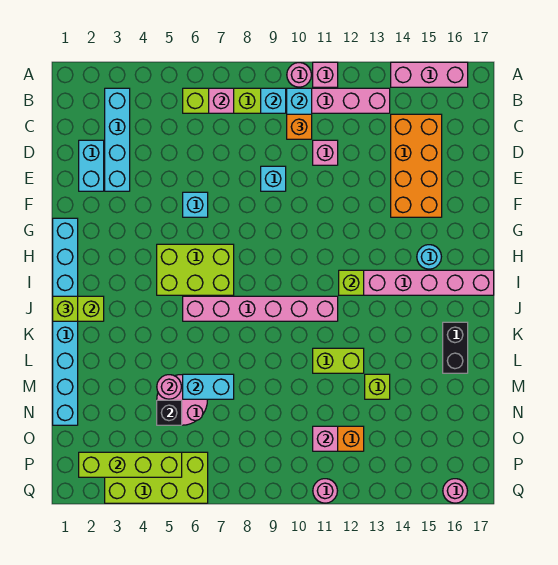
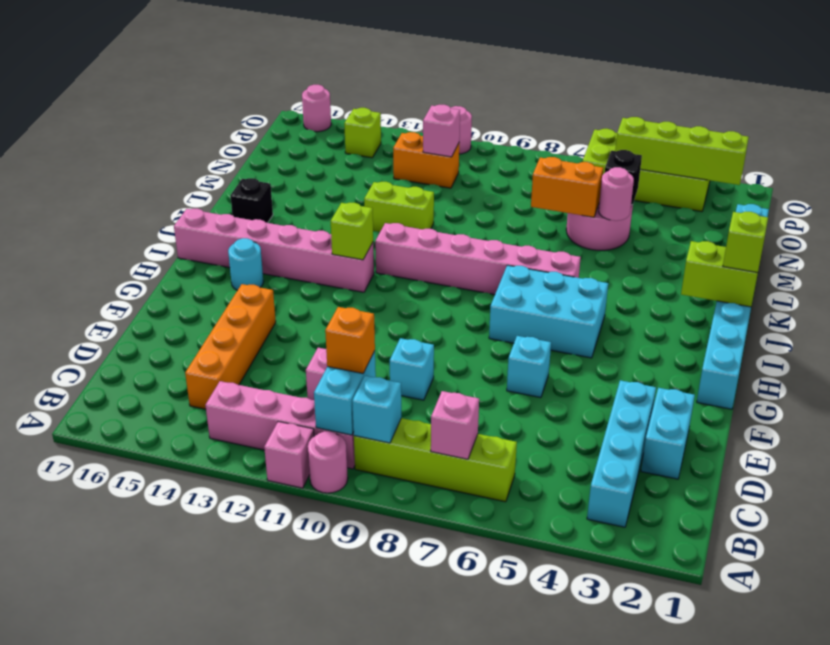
pink brick A14:A16 level 1 -> none
orange brick C14:F15 level 1 -> orange brick C14:F14 level 1
lime brick H5:I7 level 1 -> cyan brick H5:I7 level 1
black brick K16:L16 level 1 -> black brick K16 level 1
cyan brick M6:M7 level 2 -> orange brick M6:M7 level 2
lime brick M13 level 1 -> lime brick P14 level 1

